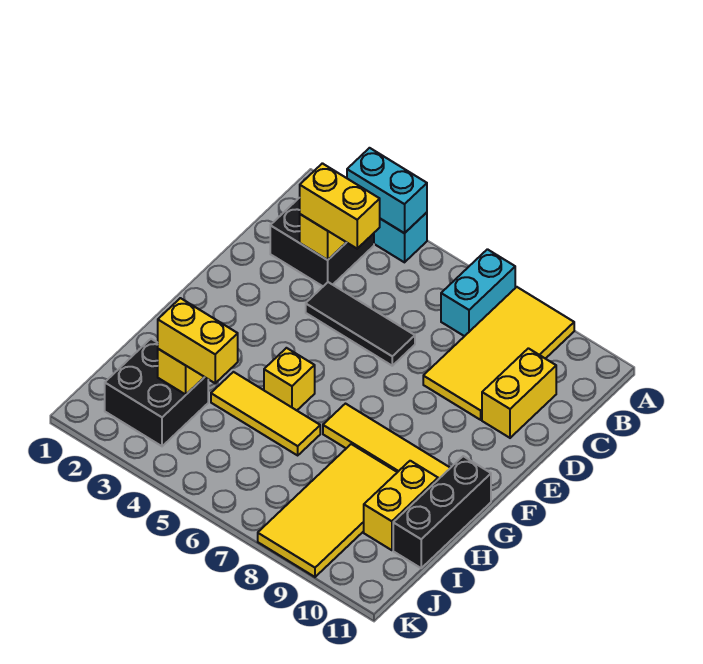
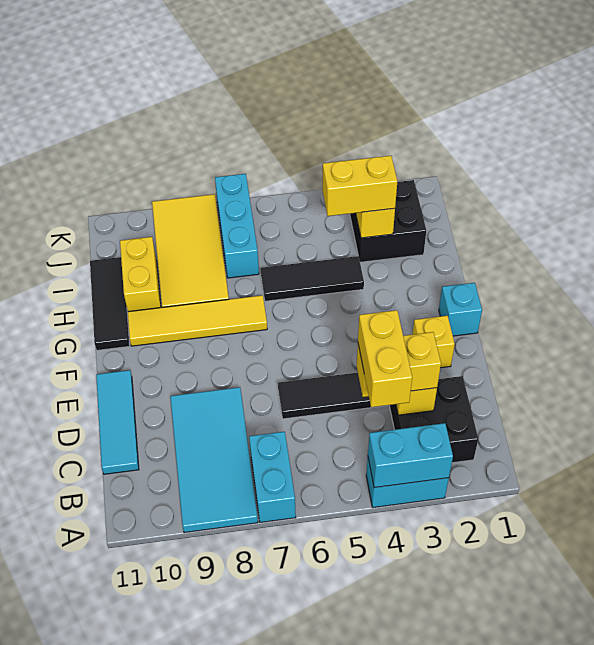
yellow tile A8:D9 level 1 -> cyan tile A8:D9 level 1
yellow brick C10:D10 level 1 -> yellow brick B4:C4 level 4
none -> cyan tile C11:E11 level 1
none -> cyan brick F1 level 1
yellow brick G5 level 1 -> yellow brick E2 level 1
black brick G11:I11 level 1 -> black tile G11:I11 level 1
yellow tile H4:H6 level 1 -> black tile H4:H6 level 1
none -> cyan brick I7:K7 level 1

